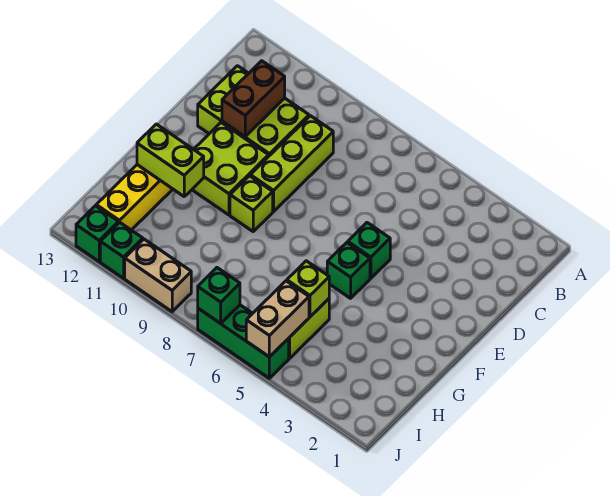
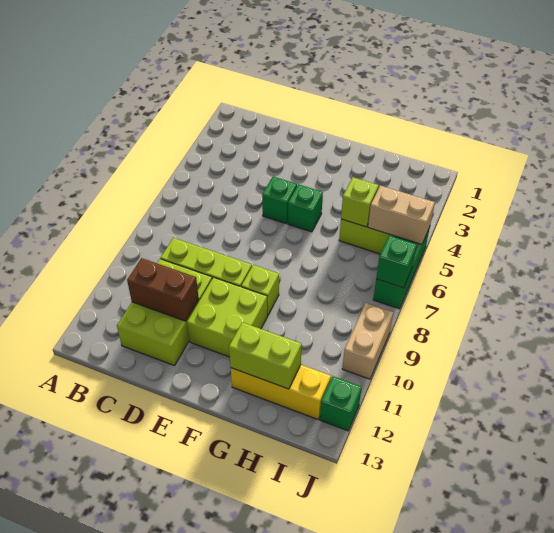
lime brick G11:G12 level 2 -> lime brick G12:H12 level 2
green brick J11 level 1 -> none

